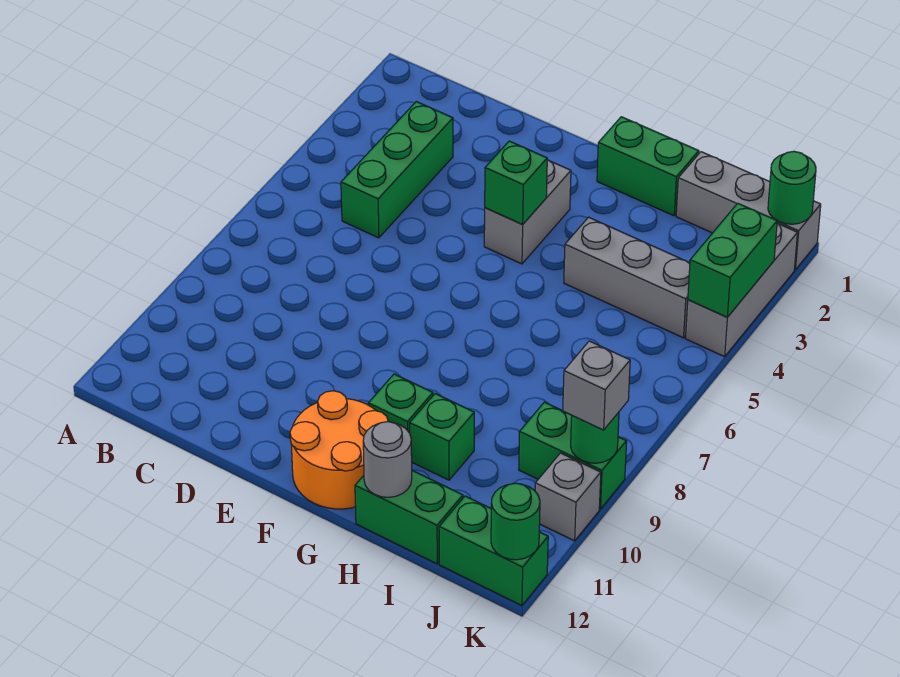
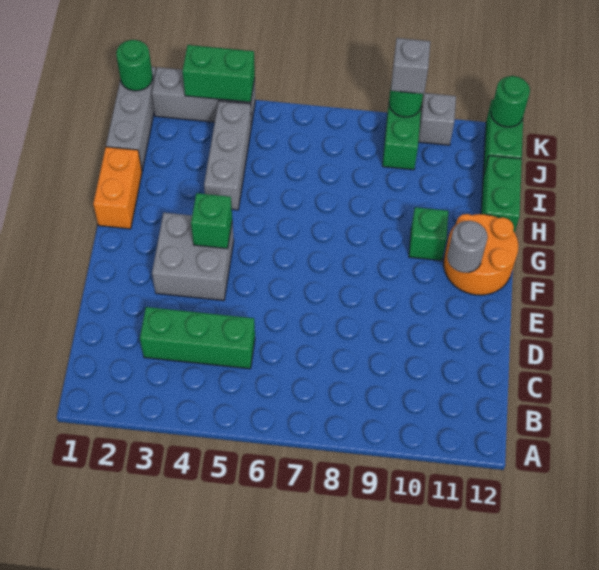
grey brick F3:F4 level 1 -> grey brick E3:F4 level 1
green brick G1:H1 level 1 -> orange brick G1:H1 level 1
green brick H10 level 1 -> none
grey round brick H12 level 2 -> grey round brick F11 level 2

